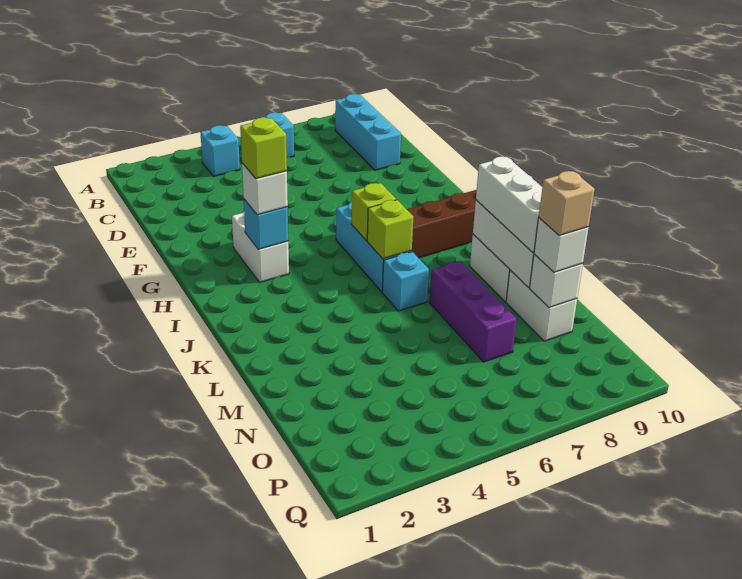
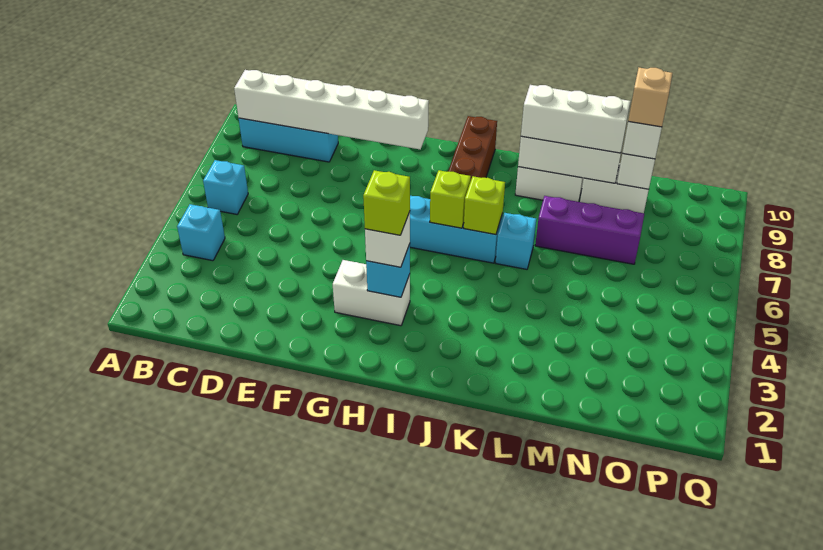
none -> white brick B9:G9 level 2

